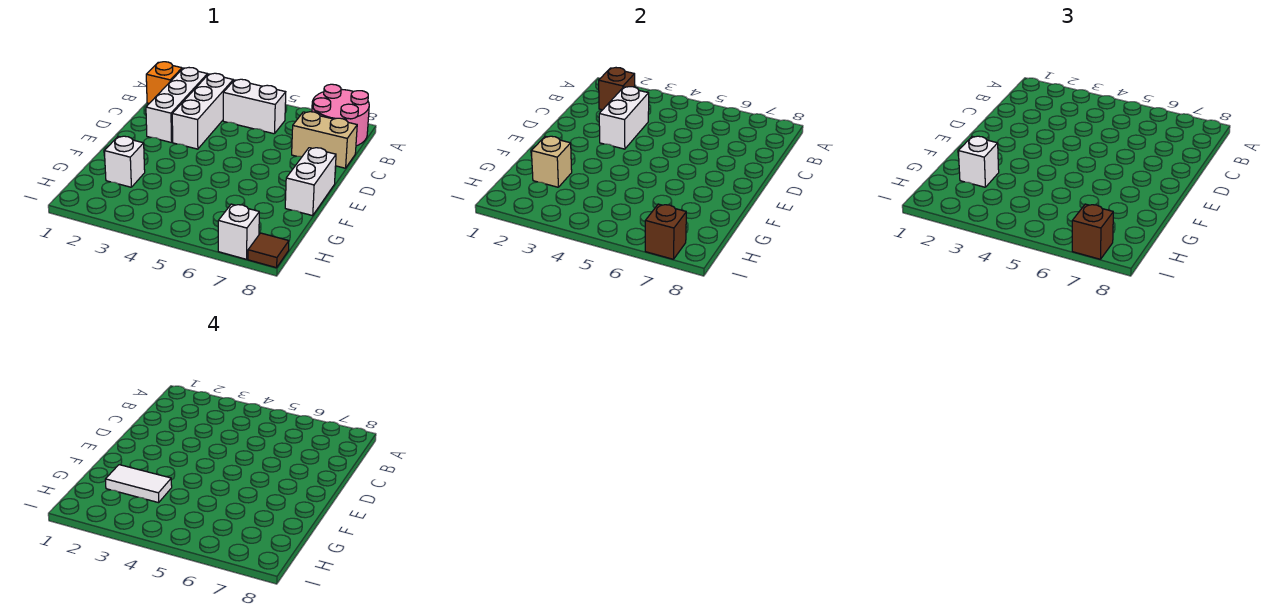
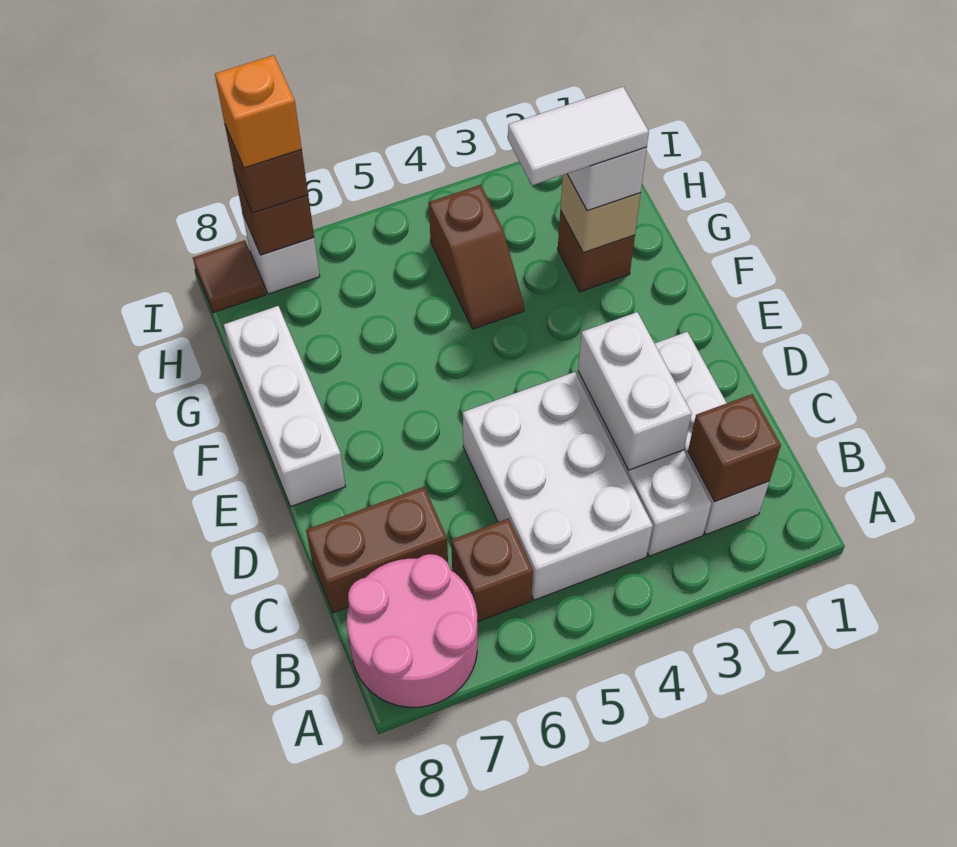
orange brick B1 level 1 -> orange brick I7 level 4
white brick B4:B5 level 1 -> white brick B4:D5 level 1
none -> brown brick B6 level 1
tan brick C7:C8 level 1 -> brown brick C7:C8 level 1
white brick E8:F8 level 1 -> white brick E8:G8 level 1
white brick G2 level 1 -> brown brick G2 level 1
none -> brown slope G4:H4 level 1 top H

